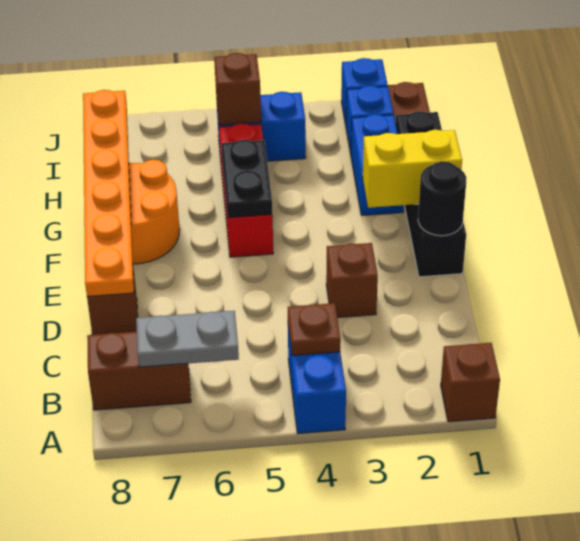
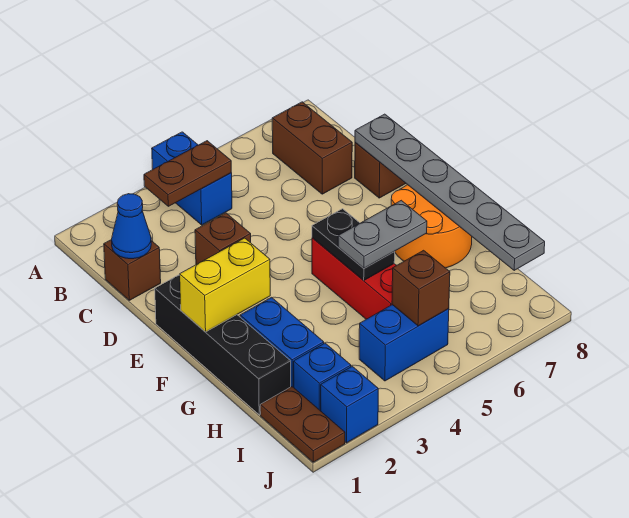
brown brick A1 level 1 -> brown brick C1 level 1
brown plate B4 level 2 -> brown plate B3:B4 level 2
grey plate B6:B7 level 2 -> grey plate G5:G6 level 3
brown brick B7:B8 level 1 -> brown brick B7:C7 level 1
none -> blue cone C1 level 2
orange plate D8:I8 level 2 -> grey plate D8:I8 level 2
black round brick E1 level 2 -> none

